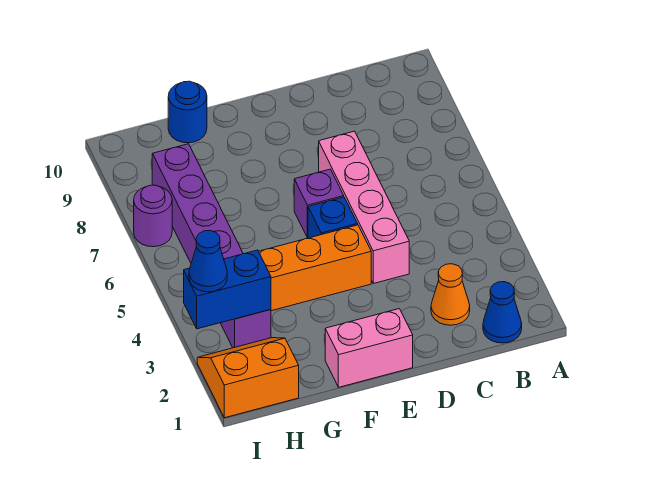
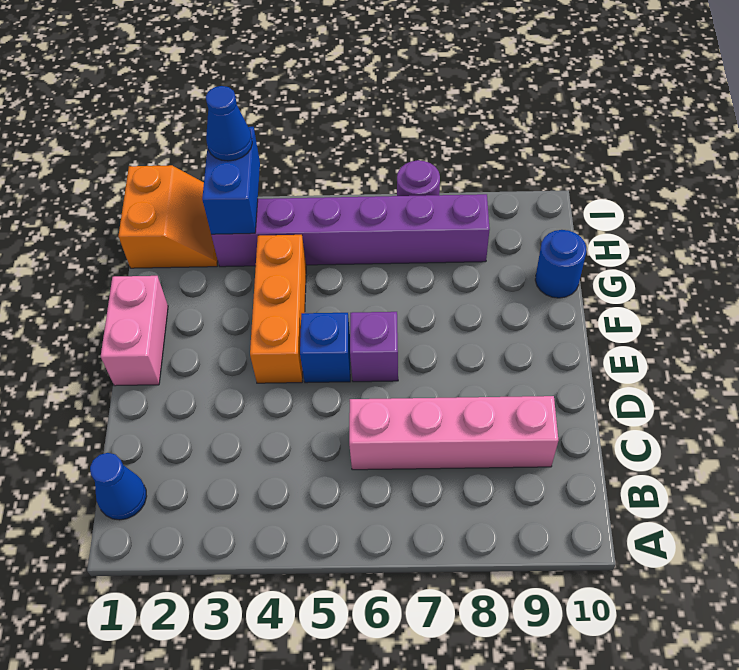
orange cone C2 level 1 -> none
pink brick D4:D7 level 1 -> pink brick C6:C9 level 1

